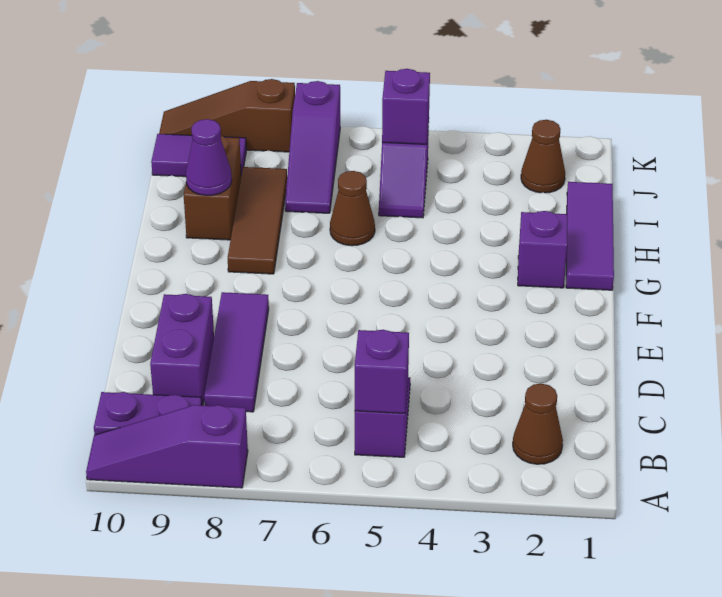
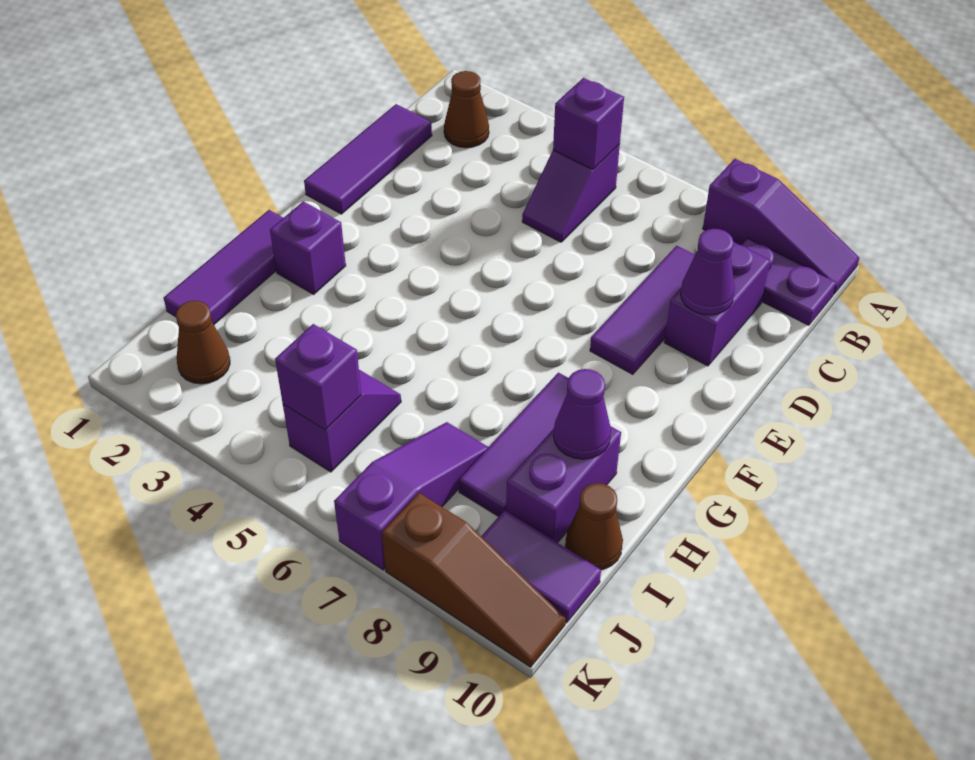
none -> purple tile C1:E1 level 1
none -> purple cone D9 level 2
brown tile G8:I8 level 1 -> purple tile G8:I8 level 1
brown cone H6 level 1 -> brown cone I10 level 1
brown brick H9:I9 level 1 -> purple brick H9:I9 level 1

